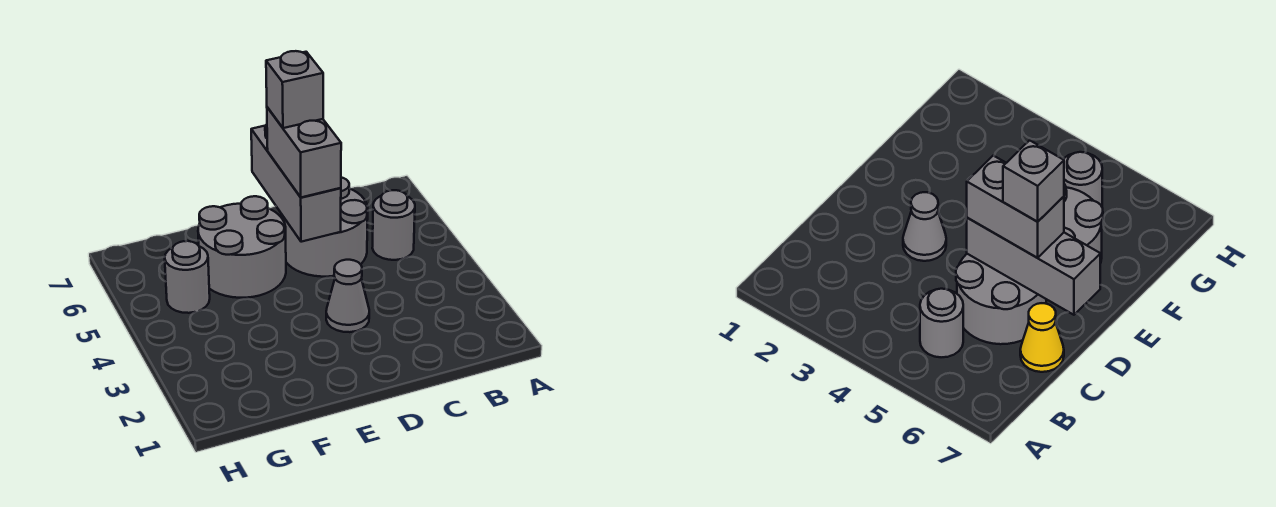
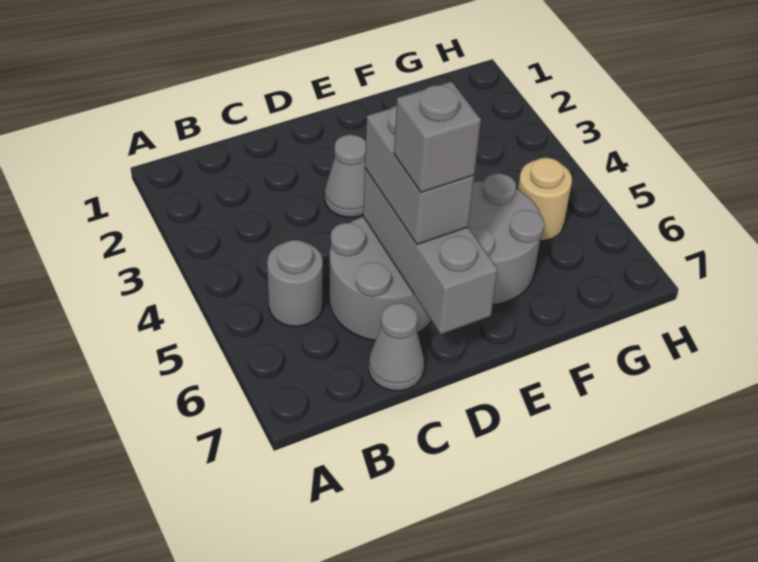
yellow cone C7 level 1 -> grey cone C7 level 1
grey round brick G5 level 1 -> tan round brick G5 level 1

